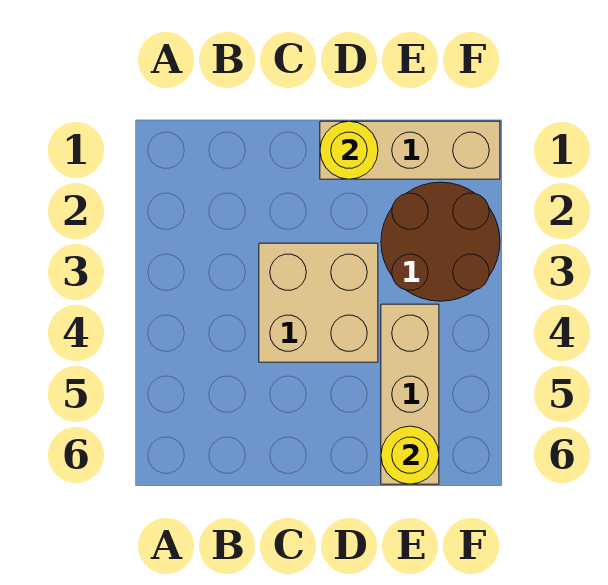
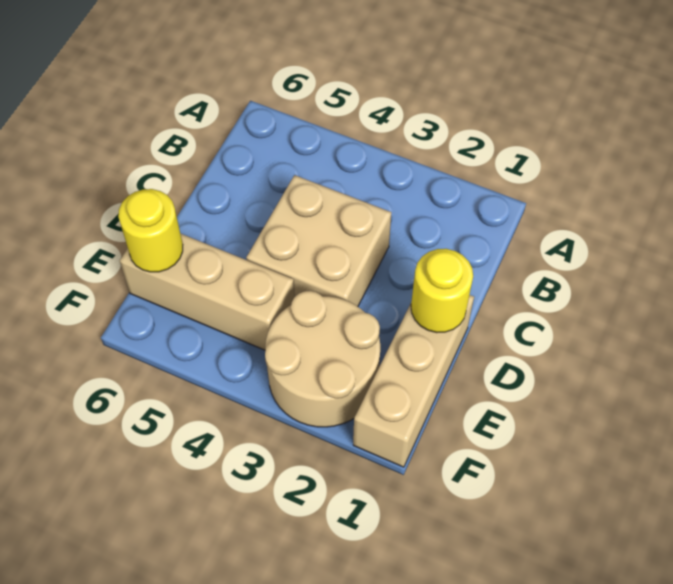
brown round brick E2:F3 level 1 -> tan round brick E2:F3 level 1

